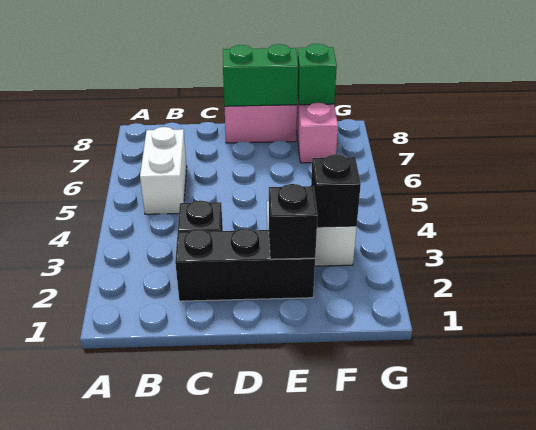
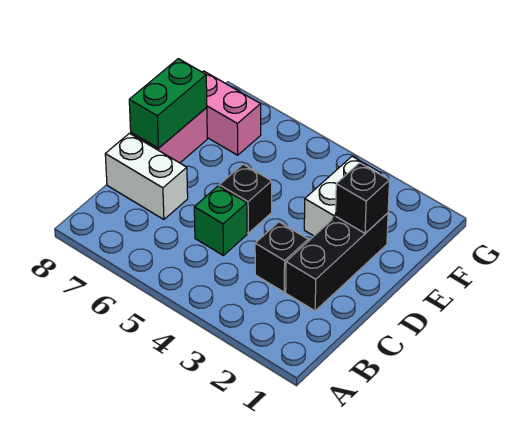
white brick B5:B6 level 1 -> white brick C7:C8 level 1
black brick F3 level 2 -> black brick D5 level 1
green brick F8 level 2 -> green brick C5 level 1

